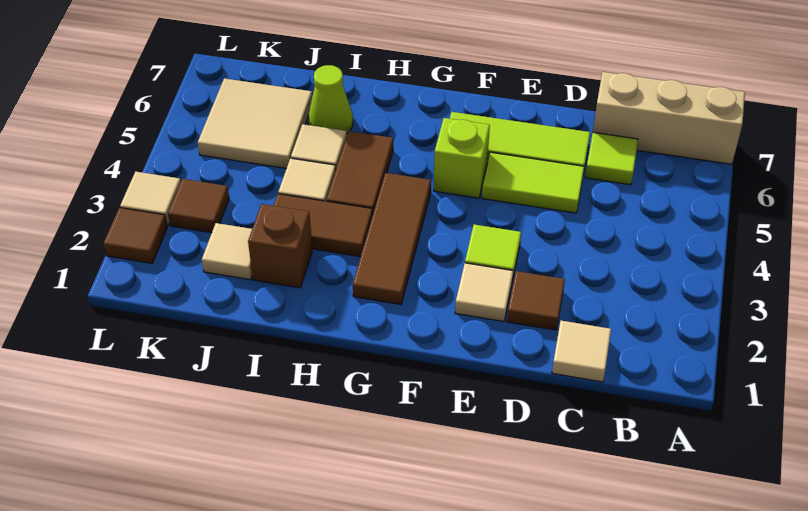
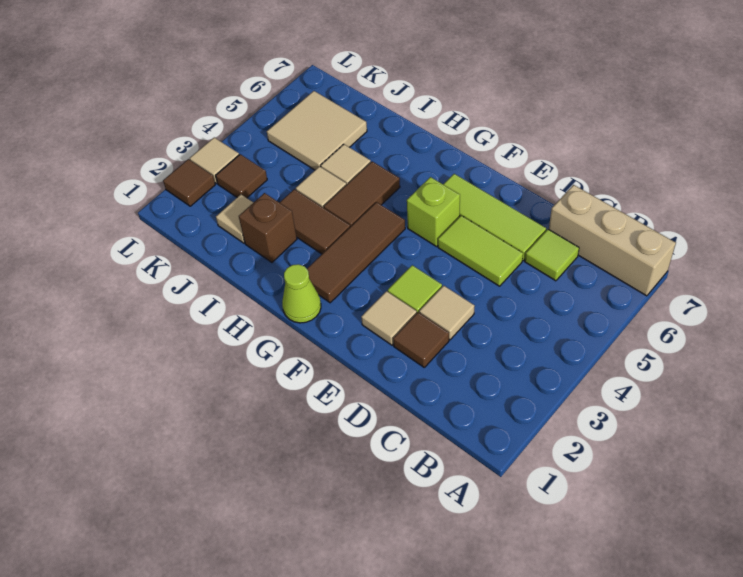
tan tile C1 level 1 -> tan tile D3 level 1
lime cone I6 level 1 -> lime cone G1 level 1

